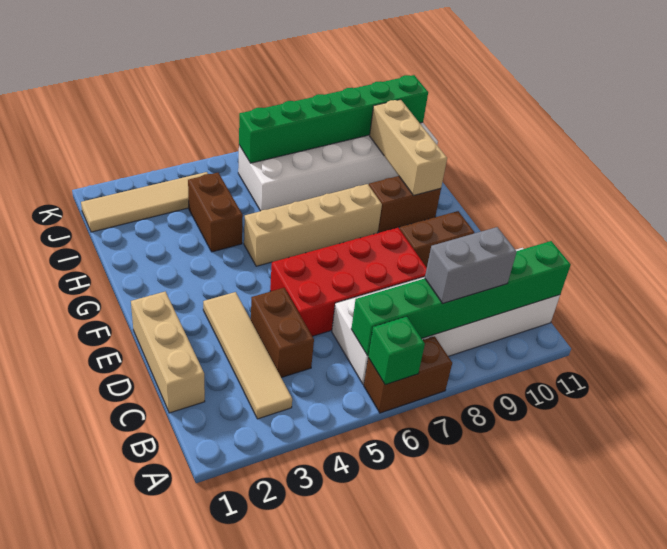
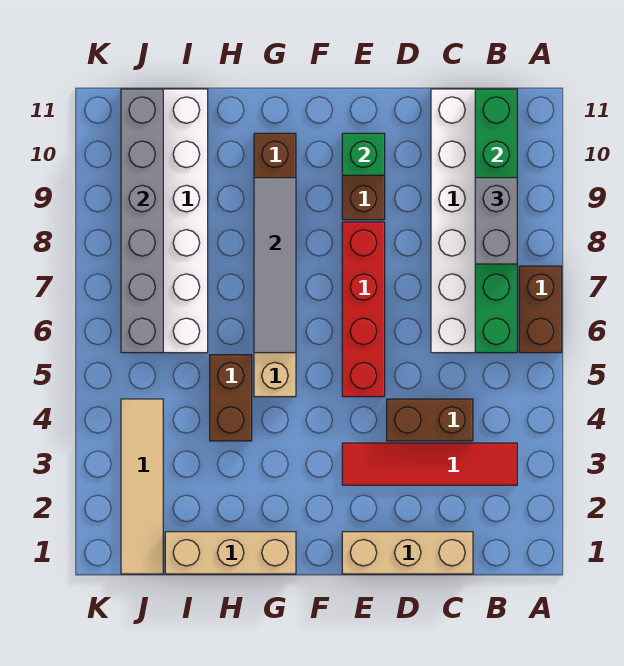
green brick A6 level 2 -> green brick E10 level 2
tan tile B3:E3 level 1 -> red tile B3:E3 level 1
red brick D5:E8 level 1 -> red brick E5:E8 level 1
none -> grey tile G6:G9 level 2
tan brick G10:I10 level 2 -> tan brick G1:I1 level 1
brown brick H4:I4 level 1 -> brown brick H4:H5 level 1
green brick J6:J11 level 2 -> grey brick J6:J11 level 2

